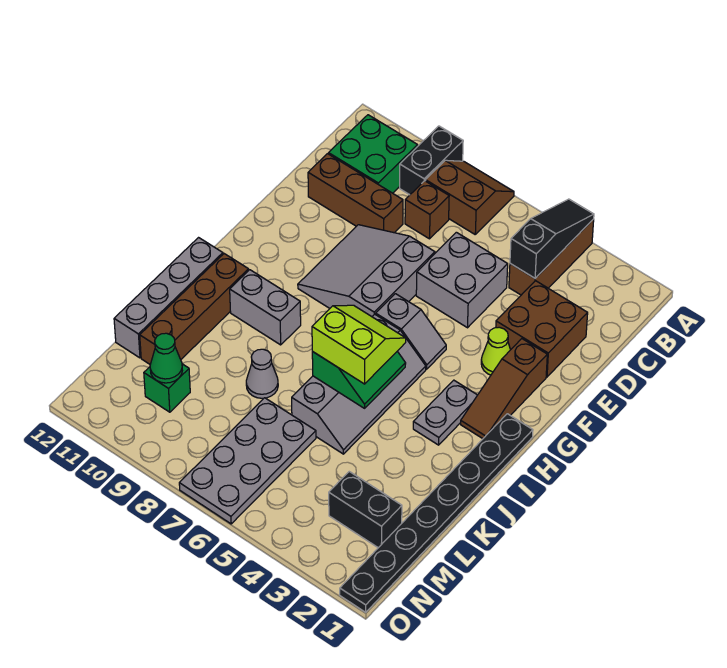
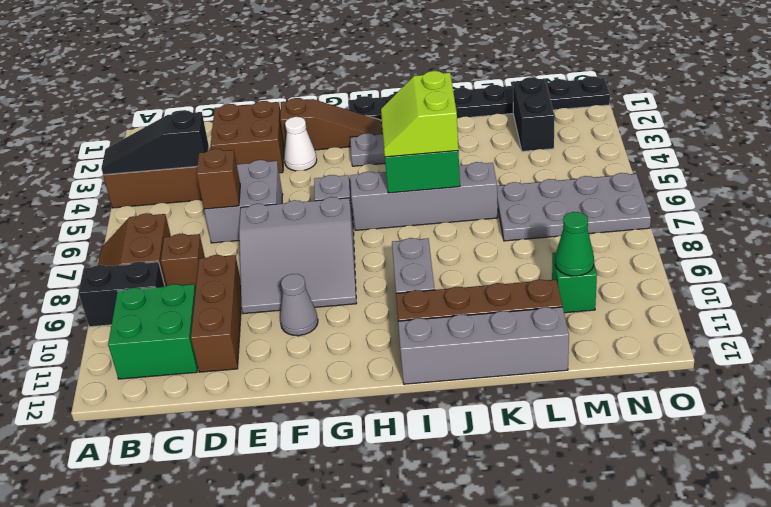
none -> brown brick D6 level 2
lime cone F3 level 1 -> white cone F3 level 1
grey cone K8 level 1 -> grey cone F10 level 1

